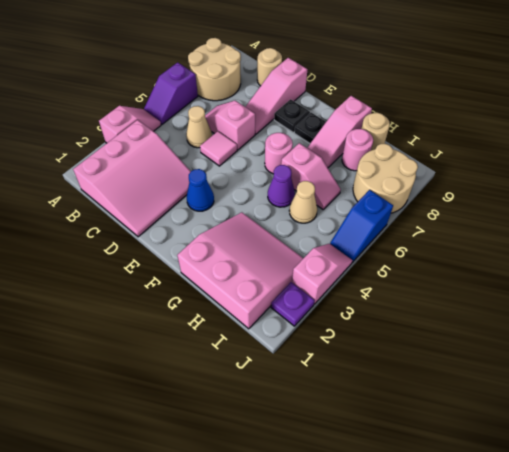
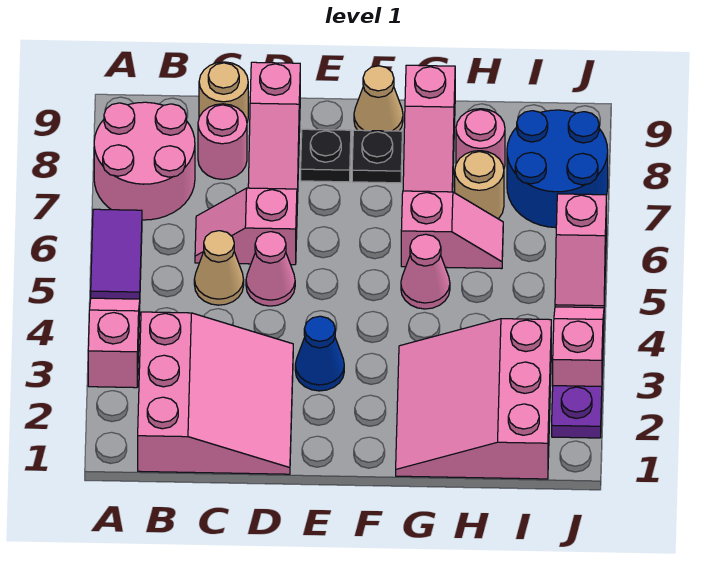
purple slope A5:A6 level 1 top 6 -> purple tile A5:A6 level 1
tan round brick A7:B8 level 1 -> pink round brick A7:B8 level 1
pink tile D5 level 1 -> pink cone D5 level 1
pink round brick F6 level 1 -> pink round brick C8 level 1
pink slope G1:I3 level 1 top 1 -> pink slope G1:I3 level 1 top I
purple cone G5 level 1 -> pink cone G5 level 1
tan cone H5 level 1 -> tan cone F9 level 1
tan round brick H9 level 1 -> tan round brick H7 level 1
tan round brick I7:J8 level 1 -> blue round brick I7:J8 level 1
blue slope J5:J6 level 1 top 6 -> pink slope J5:J6 level 1 top 6

